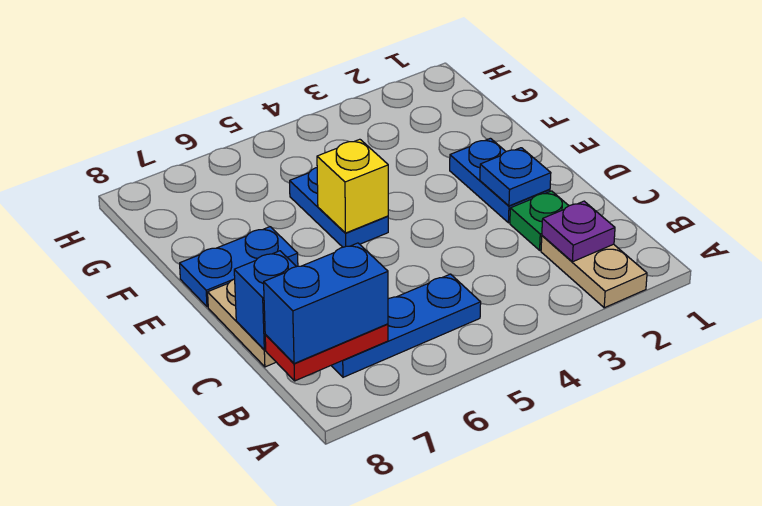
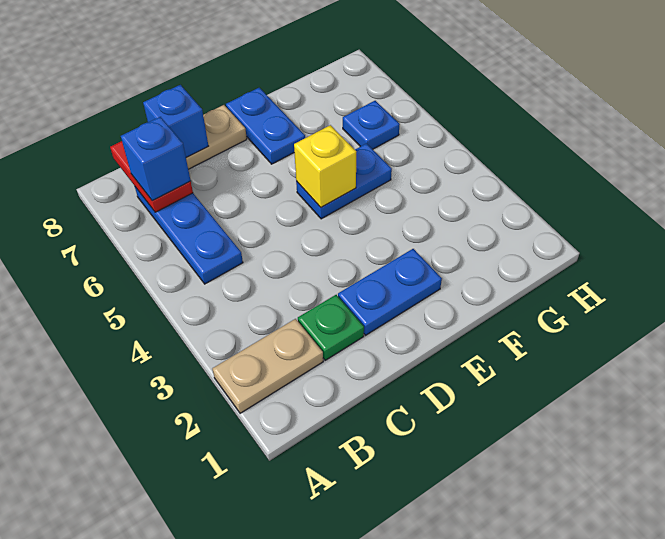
purple plate B2 level 2 -> none
blue brick B7:B8 level 3 -> blue brick B7 level 3
blue plate D2 level 2 -> blue plate G6 level 1

